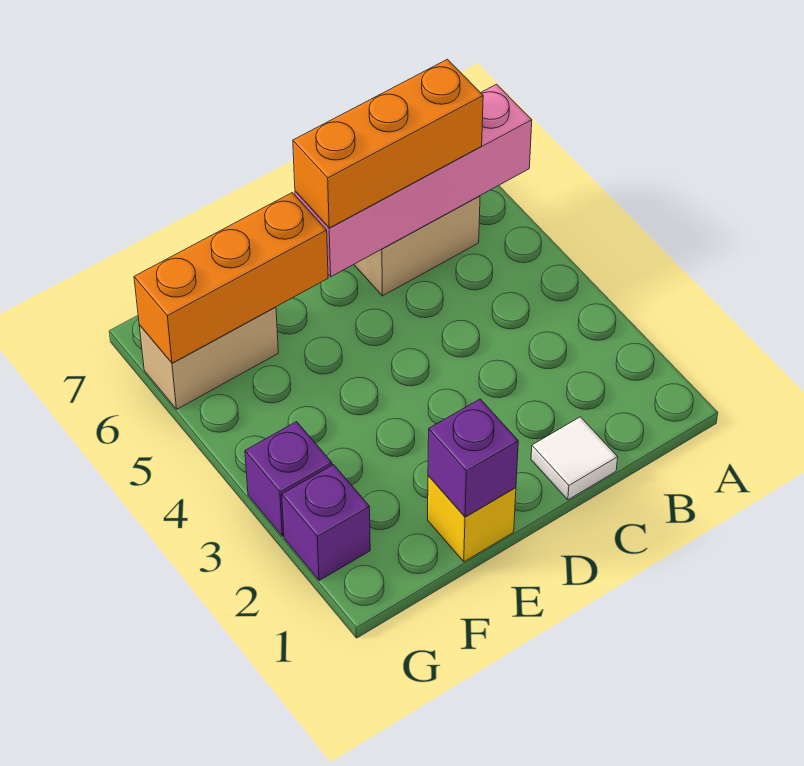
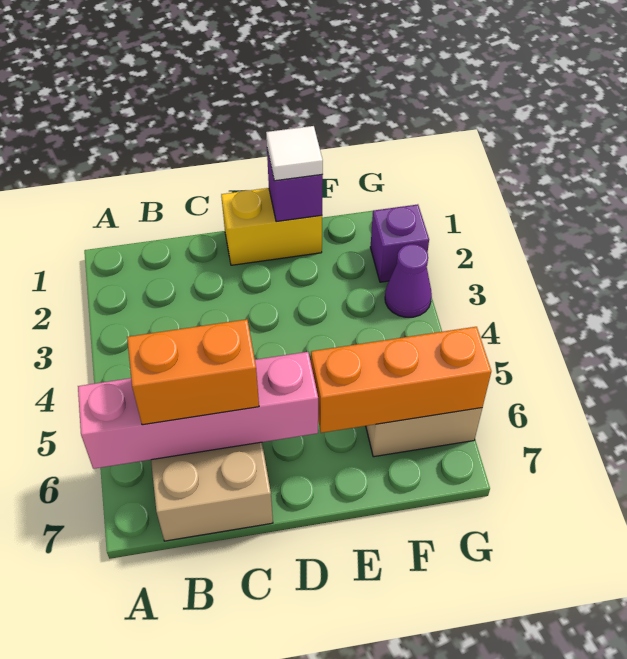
orange brick B6:D6 level 3 -> orange brick B6:C6 level 3
white tile C1 level 1 -> white tile E1 level 3
yellow brick E1 level 1 -> yellow brick D1:E1 level 1
purple brick G3 level 1 -> purple cone G3 level 1

